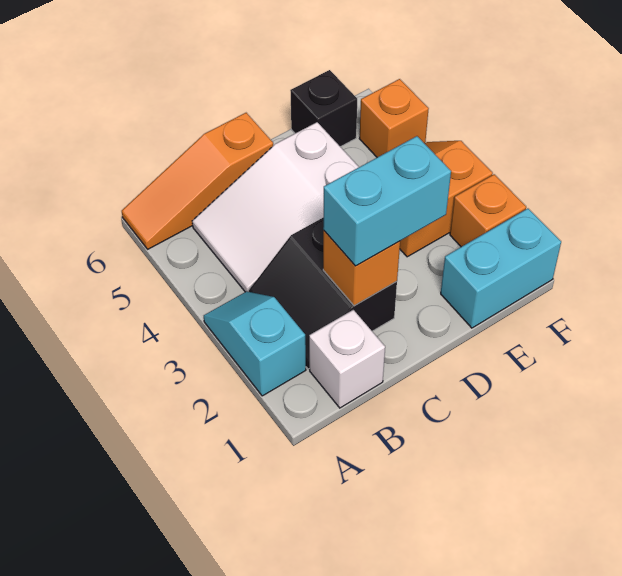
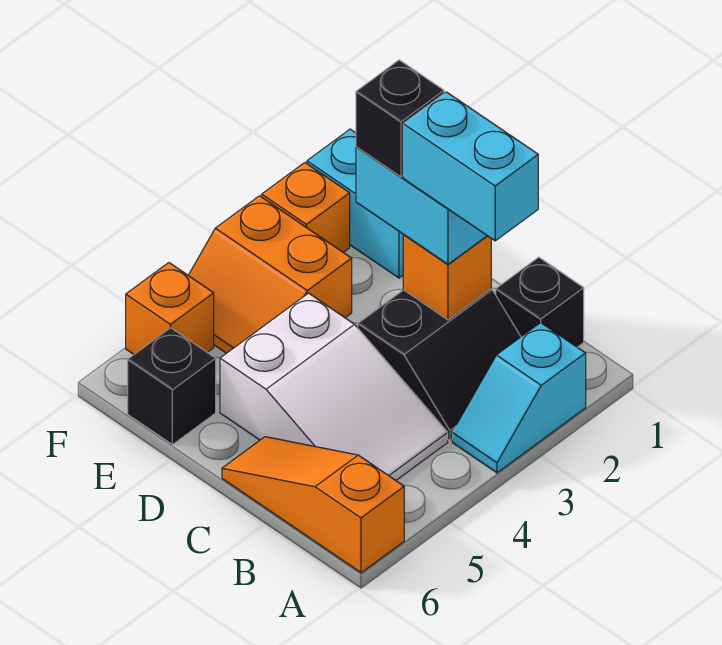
orange slope A6:C6 level 1 top C -> orange slope A6:C6 level 1 top A
white brick B1 level 1 -> black brick B1 level 1
none -> cyan brick B2:C2 level 4
none -> black brick D2 level 4

